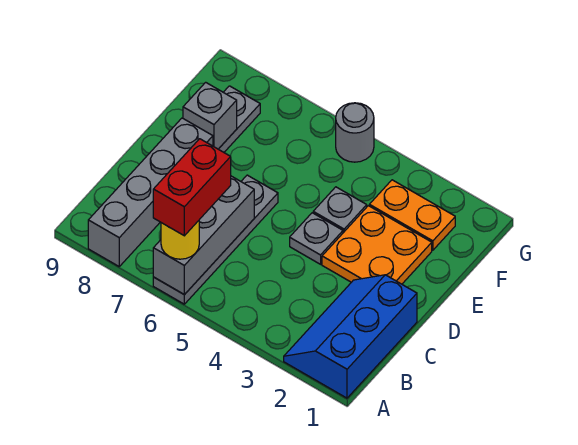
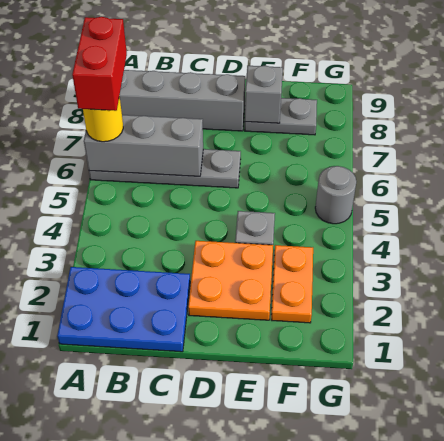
blue slope A1:C2 level 1 top 1 -> blue plate A1:C2 level 1
red brick A6:B6 level 4 -> red brick A6:A7 level 4
grey plate D4 level 1 -> none

